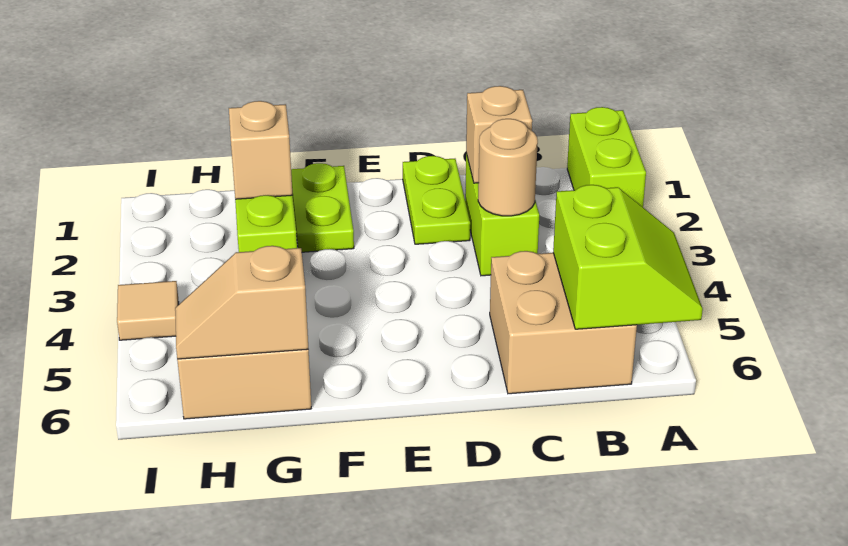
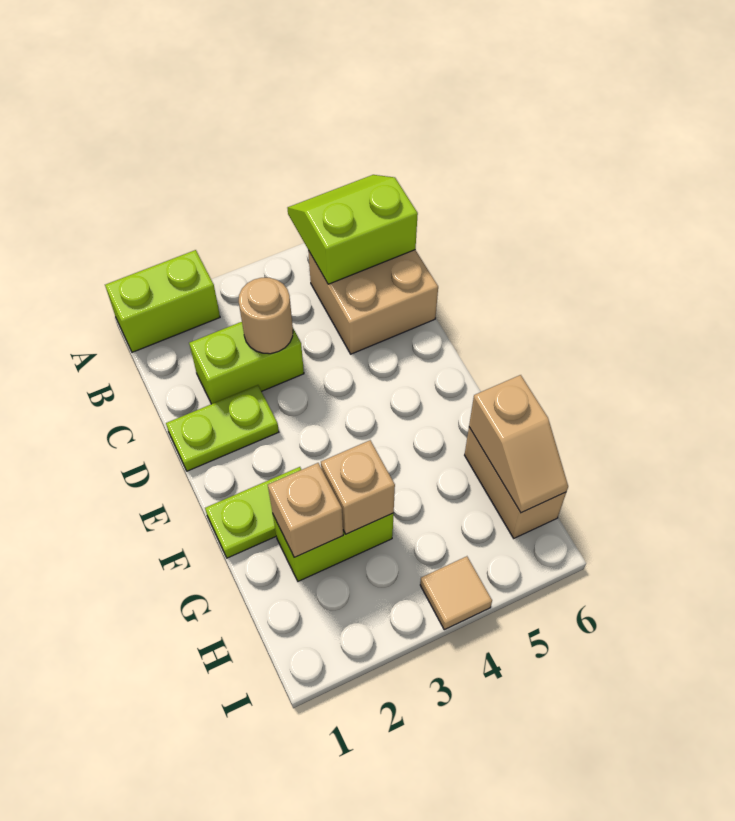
tan brick C2 level 2 -> tan brick G3 level 2

